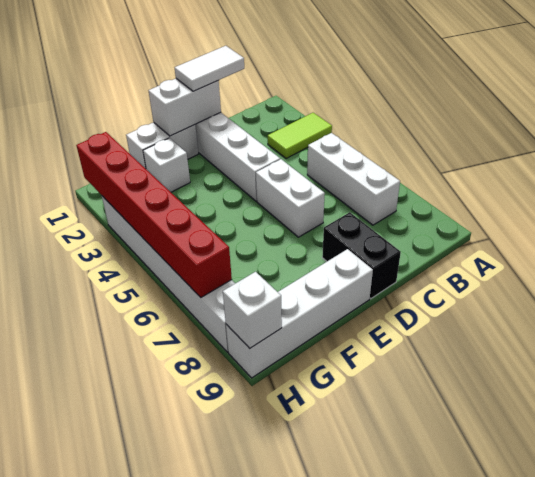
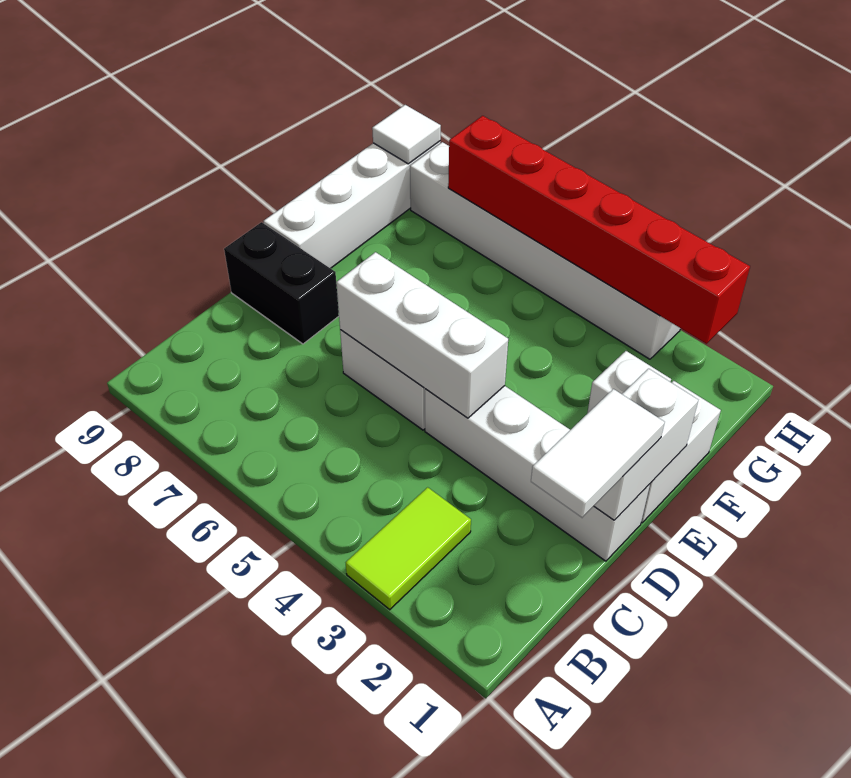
white brick B5:B7 level 1 -> white brick D4:D6 level 2
white brick H9 level 2 -> white tile H9 level 2

